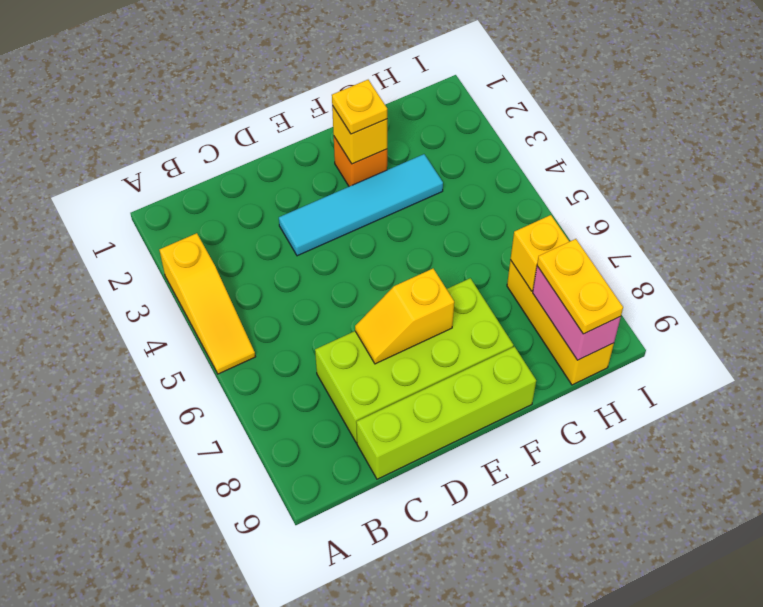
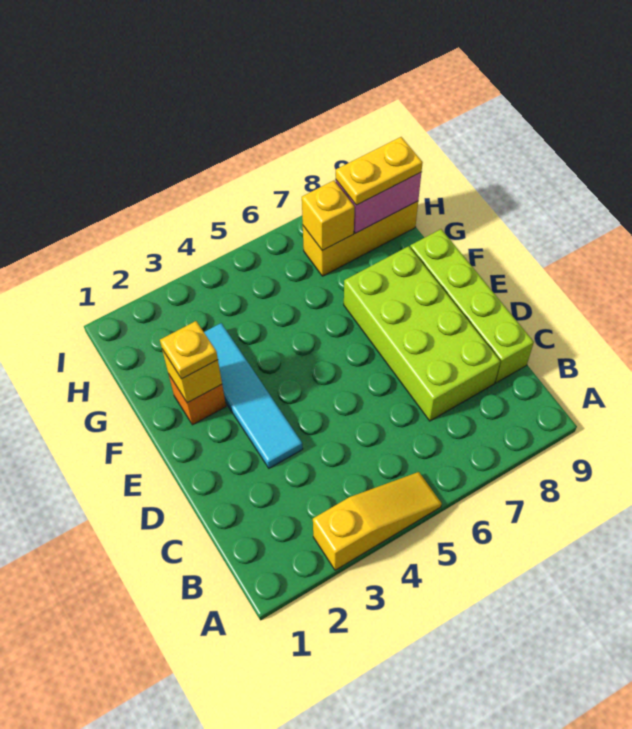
yellow slope D7:E7 level 2 top E -> none

